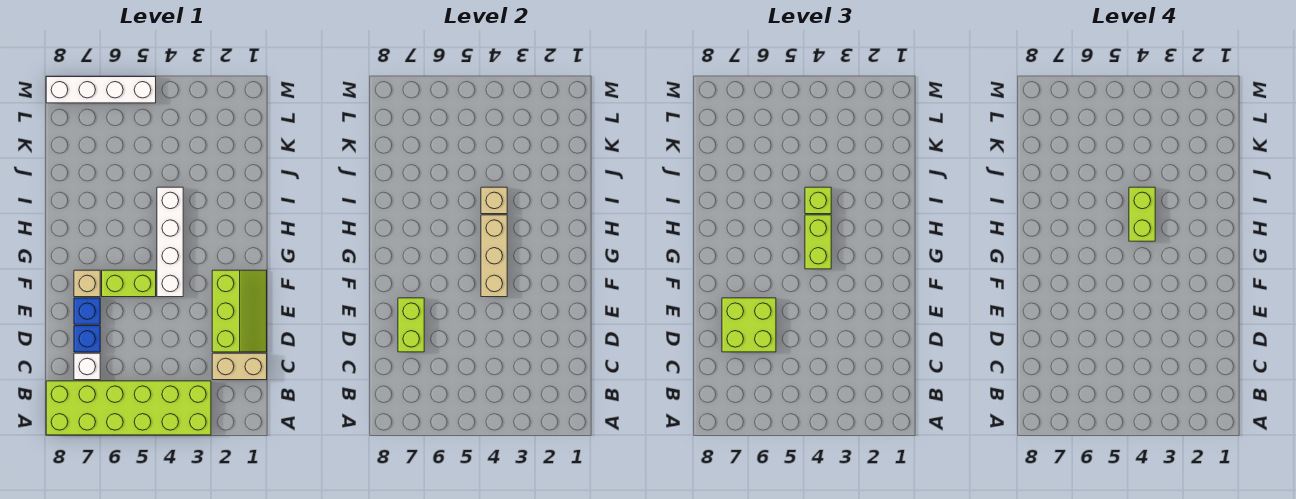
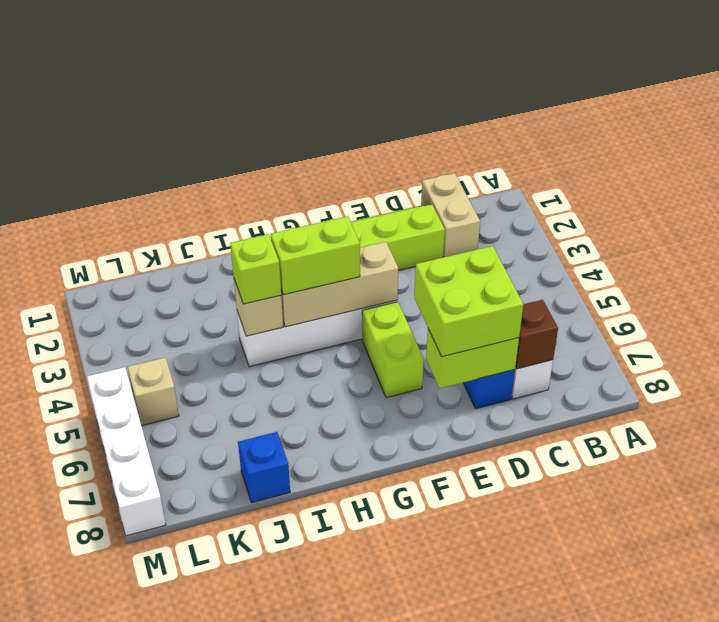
lime brick A3:B8 level 1 -> none
none -> brown brick C7 level 2
blue brick E7 level 1 -> blue brick J8 level 1
tan brick F7 level 1 -> tan brick L5 level 1
lime brick H4:I4 level 4 -> none

